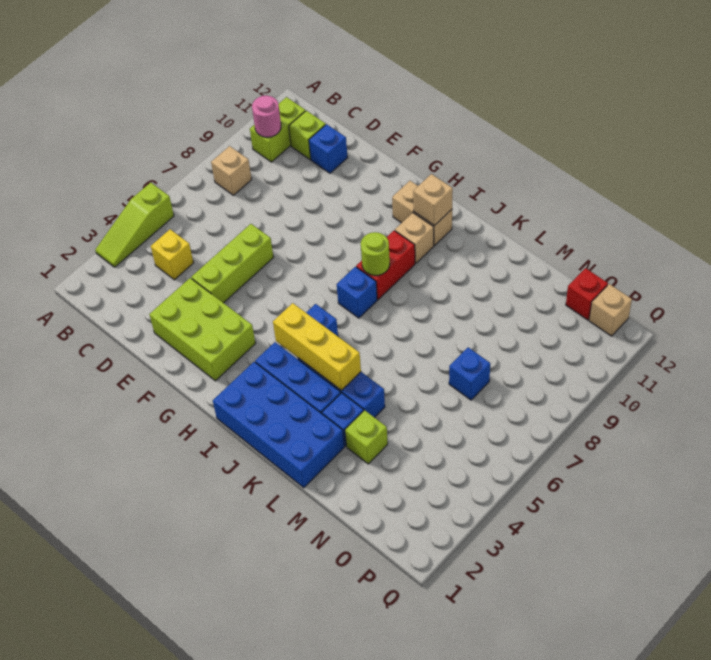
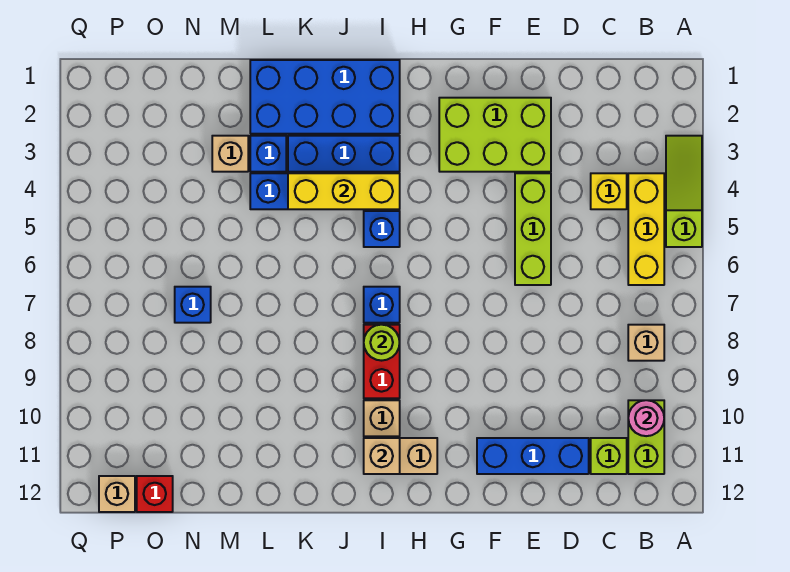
none -> yellow brick B4:B6 level 1
blue brick D11 level 1 -> blue brick D11:F11 level 1
lime brick M3 level 1 -> tan brick M3 level 1

